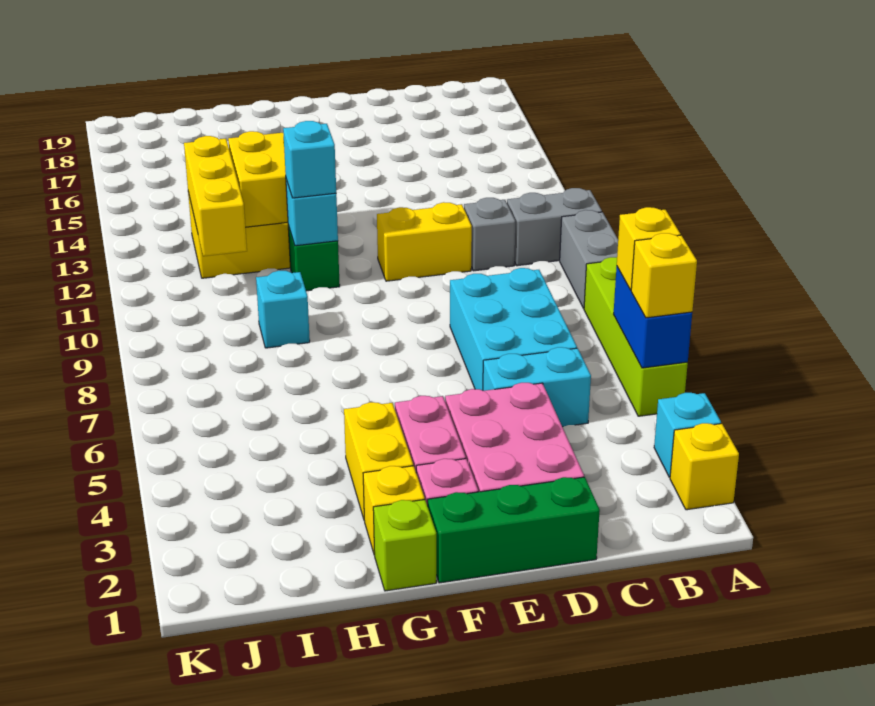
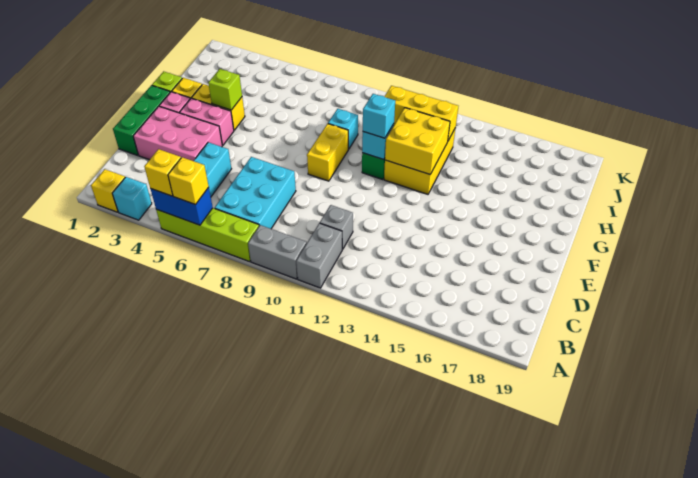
cyan brick C6:D8 level 1 -> cyan brick B7:D8 level 1
yellow brick D11:E11 level 1 -> yellow brick F9:G9 level 1
none -> lime brick G4 level 2

